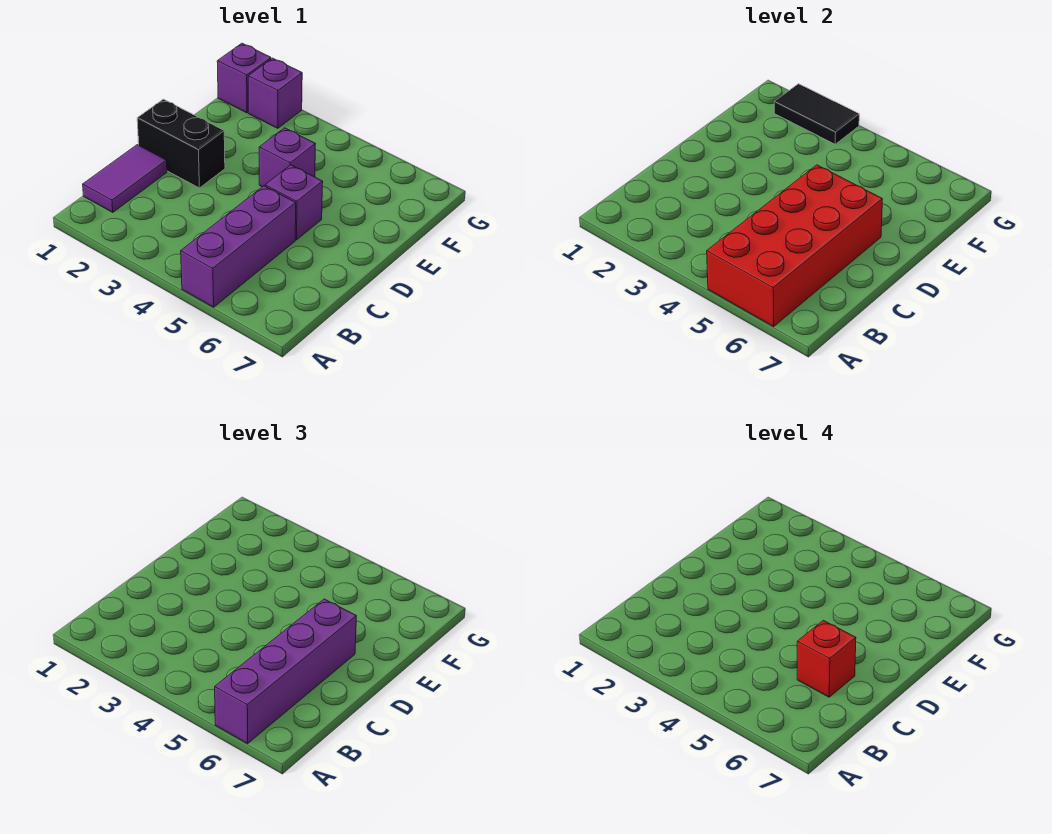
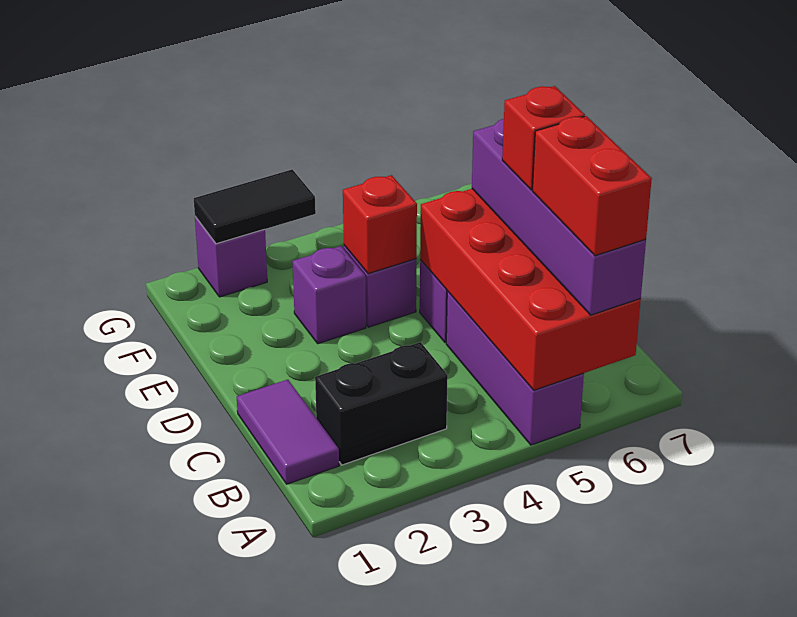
none -> red brick A6:B6 level 4
black brick D1:D2 level 1 -> black brick B2:B3 level 1
none -> red brick E4 level 2
purple brick G1 level 1 -> purple brick E3 level 1

